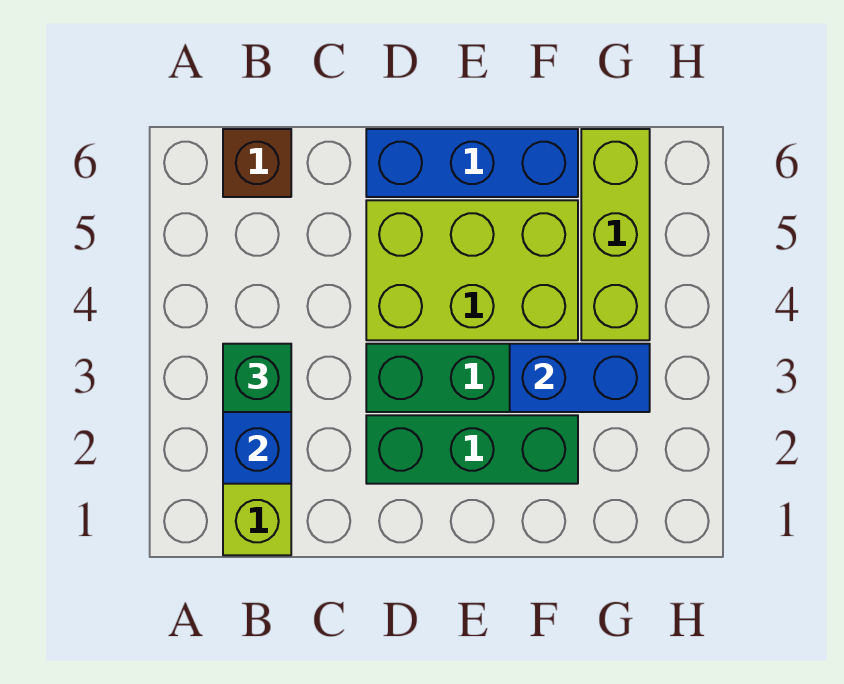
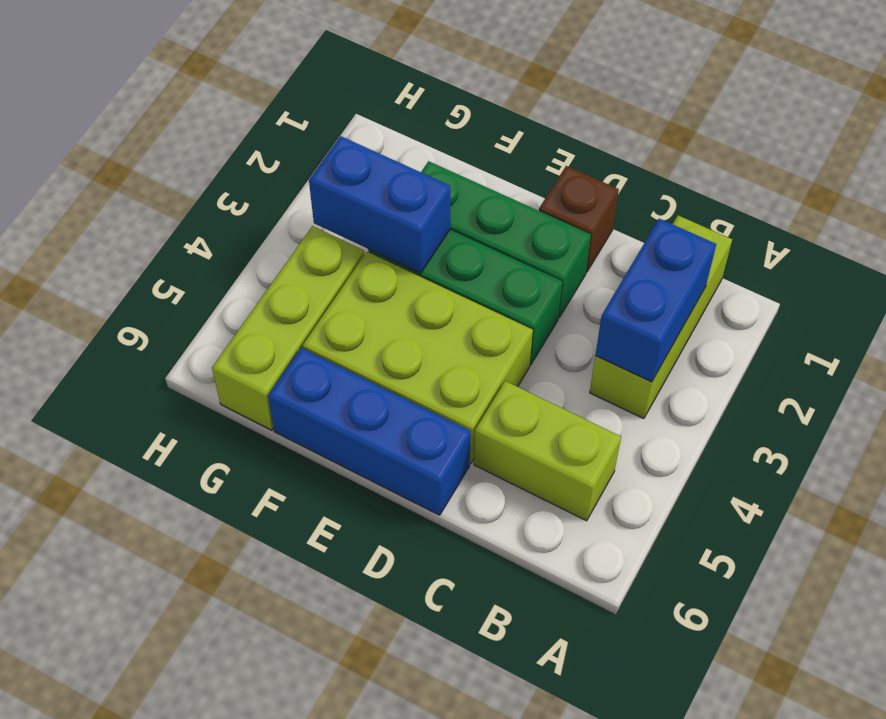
green brick B3 level 3 -> none
none -> lime brick B5:C5 level 1
brown brick B6 level 1 -> brown brick D1 level 1

